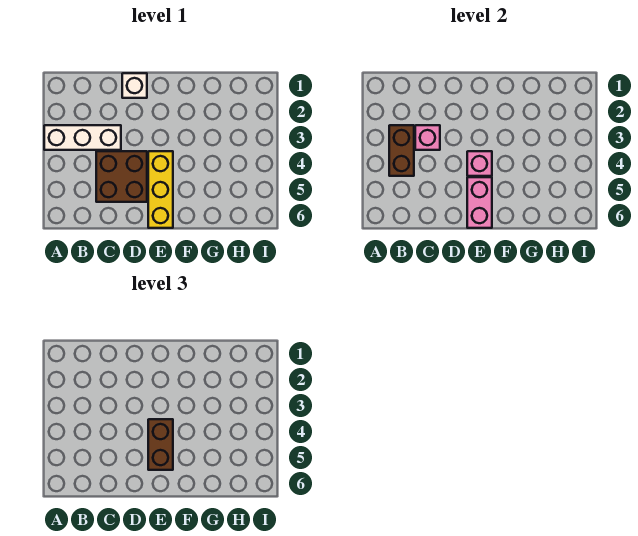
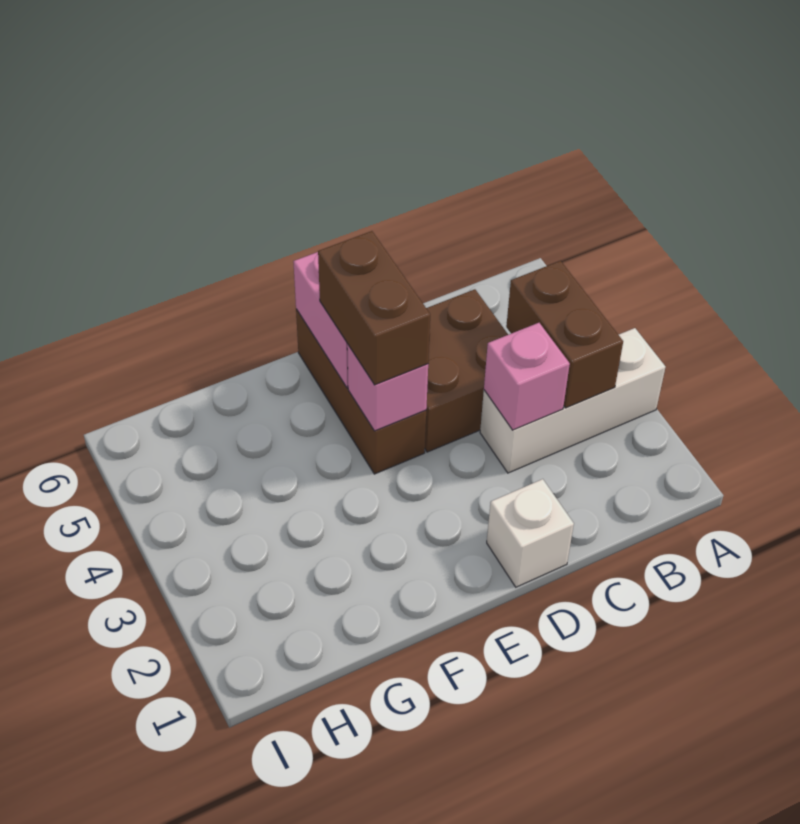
yellow brick E4:E6 level 1 -> brown brick E4:E6 level 1

